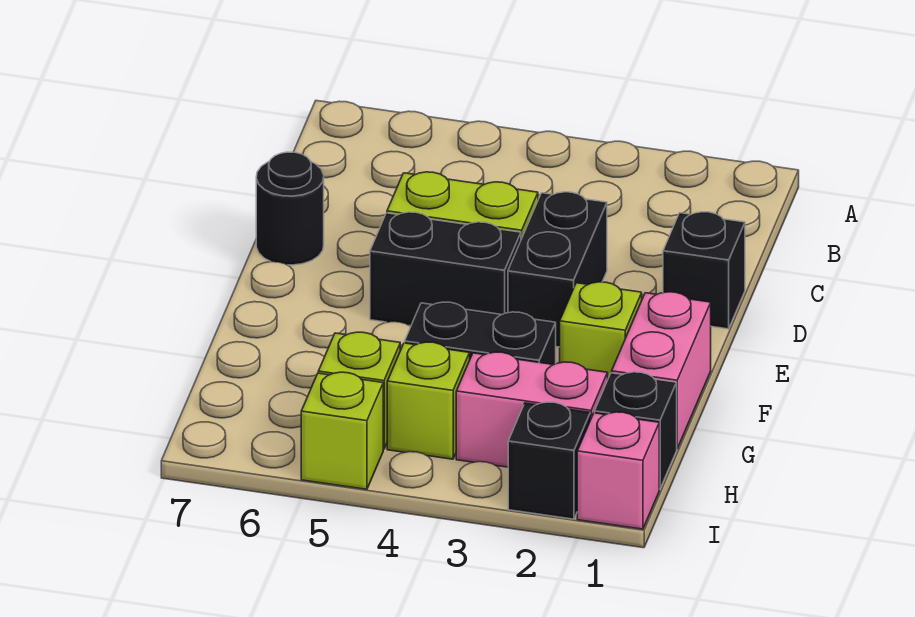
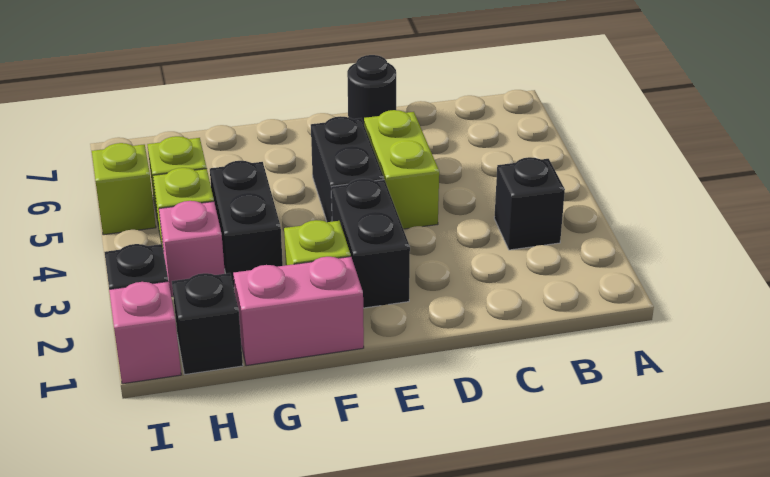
black brick D1 level 1 -> black brick B3 level 1
black brick D3:E3 level 1 -> black brick E2:E3 level 1
pink brick H2:H3 level 1 -> pink brick H3 level 1

